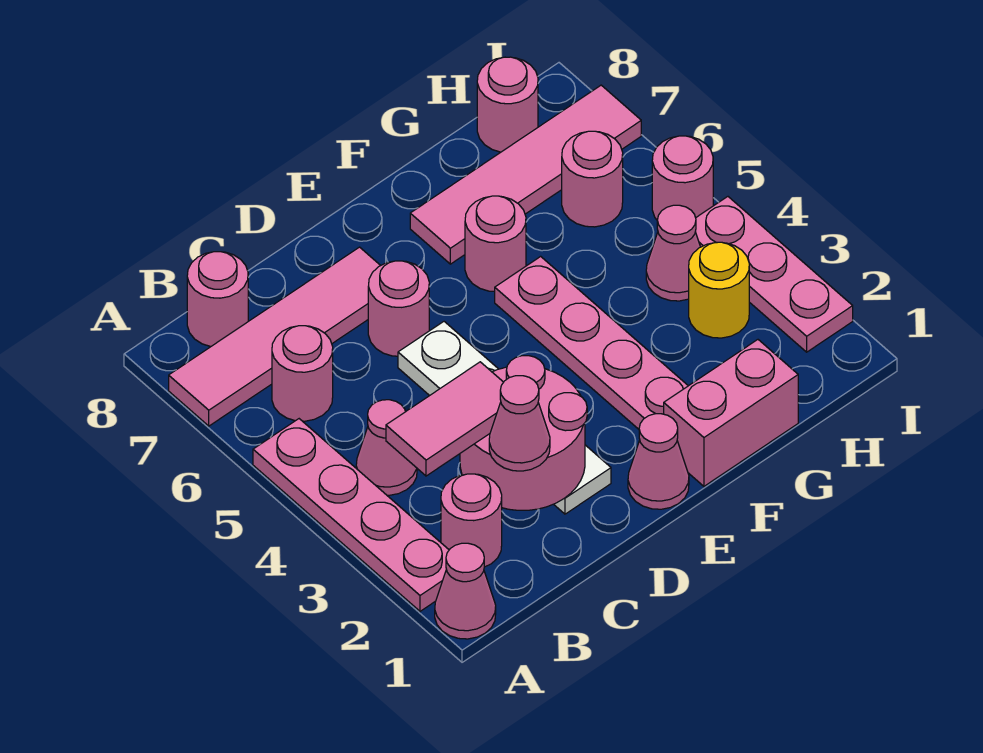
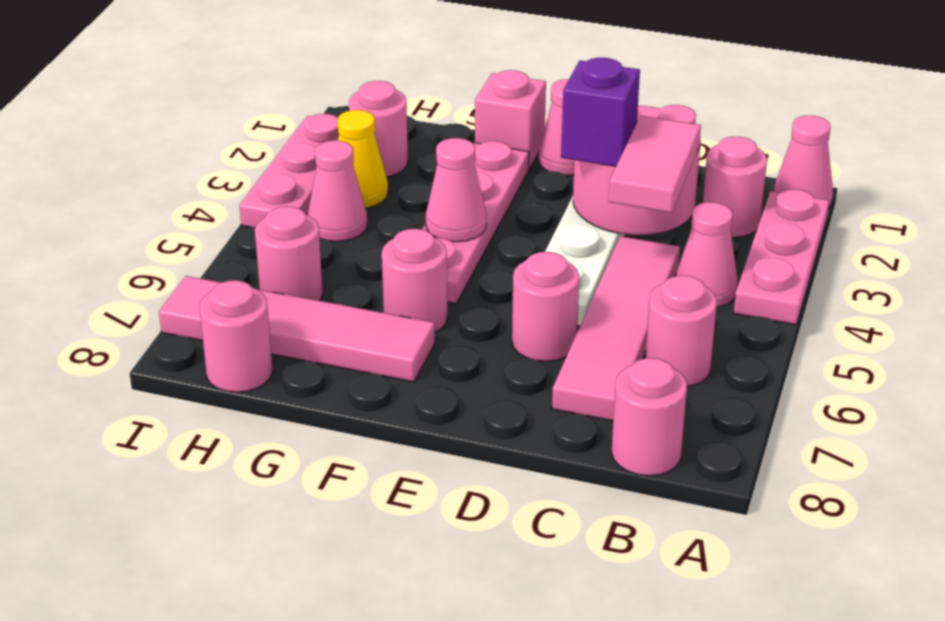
pink plate A2:A5 level 1 -> pink plate A2:A4 level 1
pink tile A7:D7 level 1 -> pink tile C4:C7 level 1
pink tile B3:C3 level 3 -> pink tile C3:C4 level 3
pink cone C2 level 3 -> pink cone F4 level 2
none -> purple brick D3 level 3
pink brick F1:G1 level 1 -> pink brick F1 level 1
yellow round brick H3 level 1 -> yellow cone H3 level 1
pink round brick I5 level 1 -> pink round brick H2 level 1

